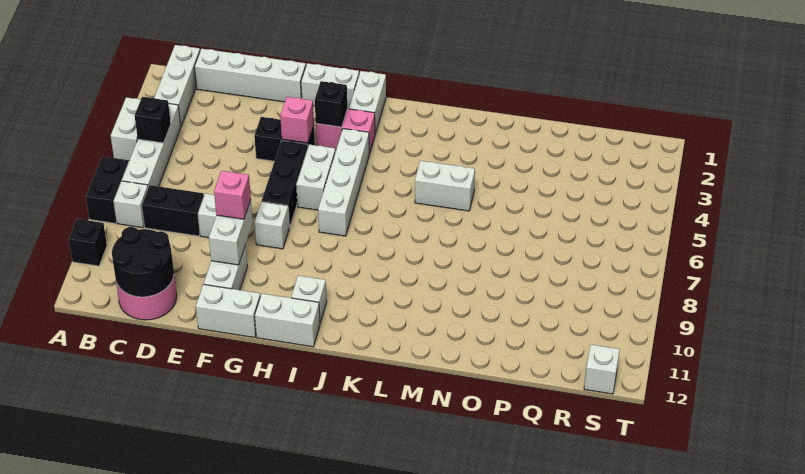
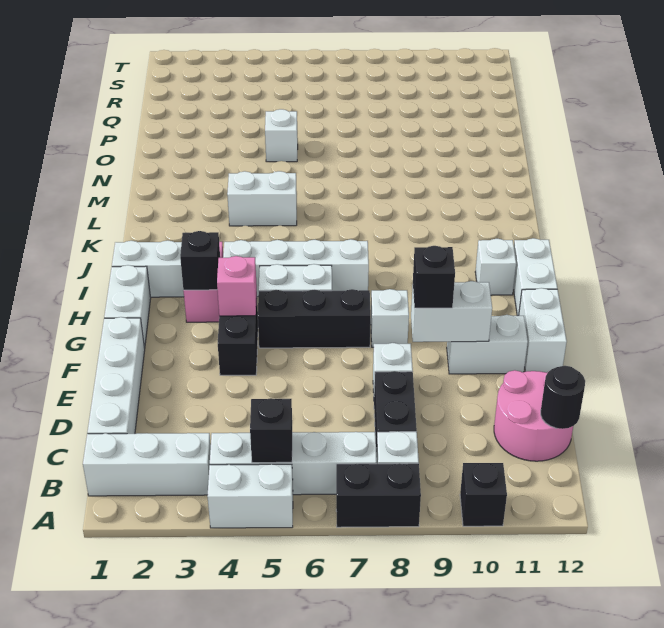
black round brick C11:D12 level 2 -> black round brick C12 level 2
pink brick F9 level 3 -> black brick F9 level 3
white brick L5:M5 level 1 -> white brick L4:L5 level 1
white brick S12 level 1 -> white brick O5 level 1

